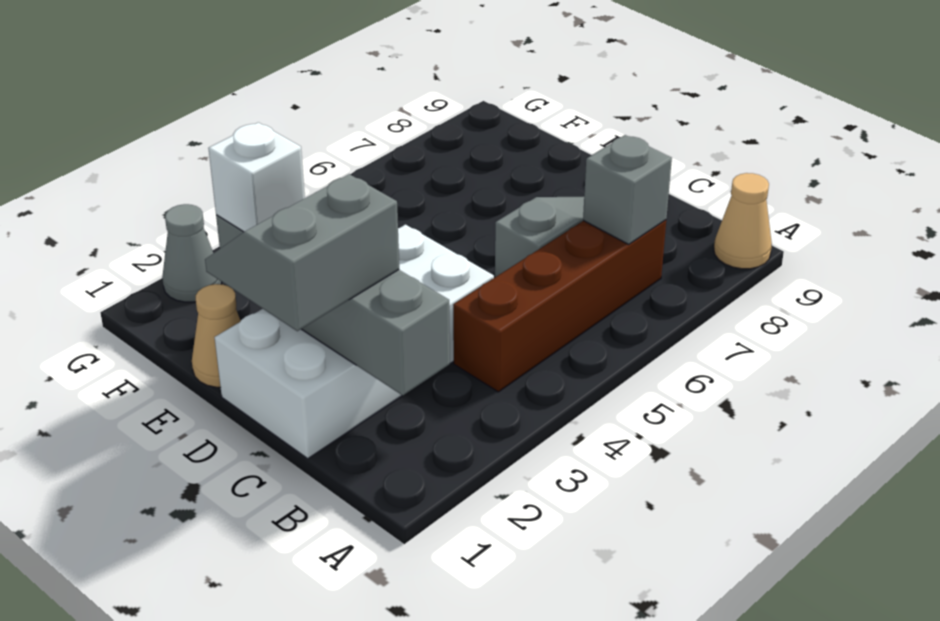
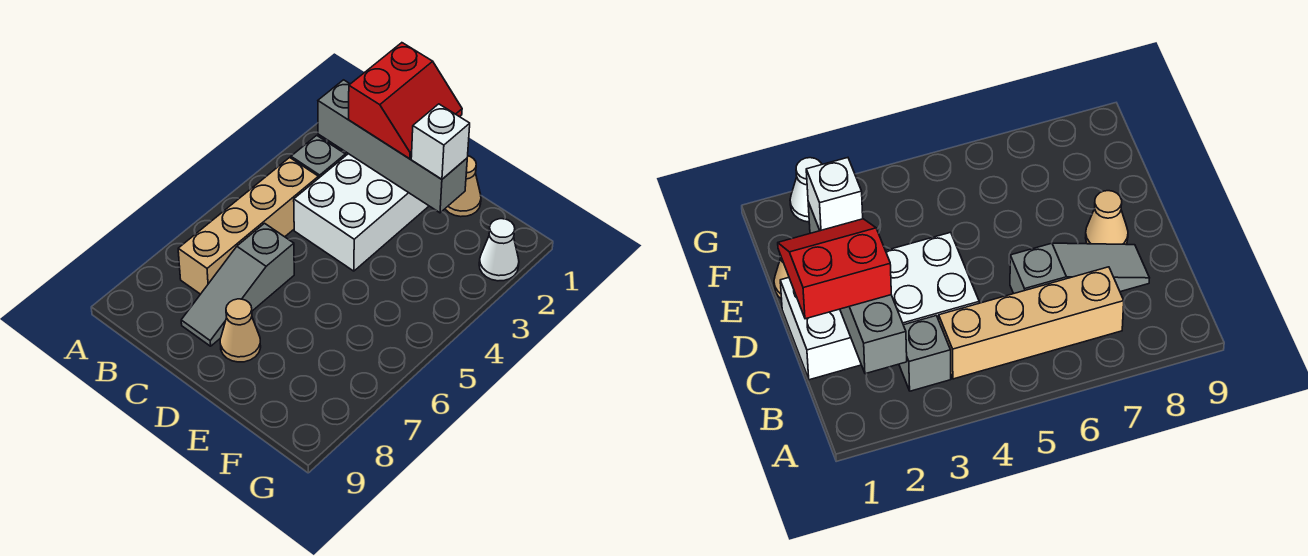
tan cone A9 level 1 -> tan cone D8 level 1
brown brick B4:B7 level 1 -> tan brick B4:B7 level 1
grey brick B7 level 2 -> grey brick B3 level 1
grey slope C1:D2 level 3 top C -> red slope C1:D2 level 3 top C
grey cone G2 level 1 -> white cone G2 level 1

